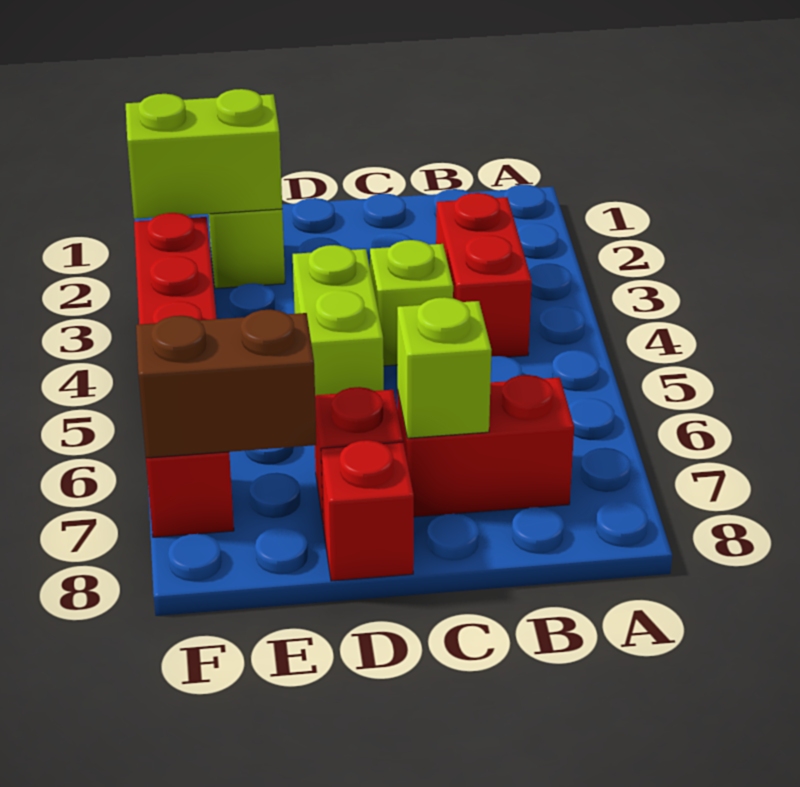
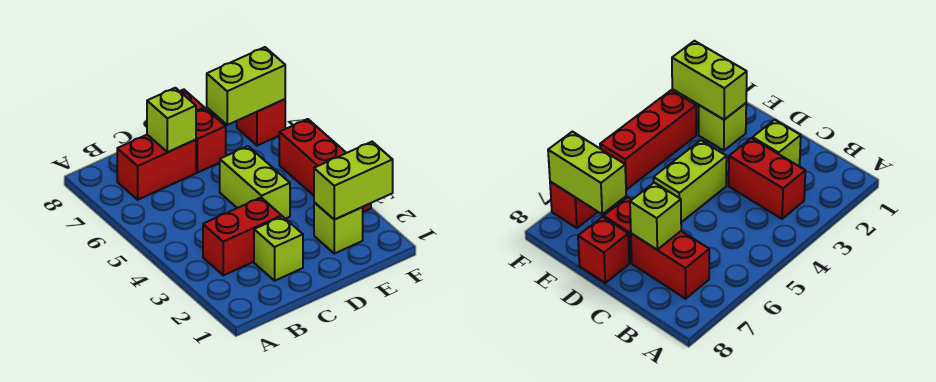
red brick B3:B4 level 1 -> red brick B3:C3 level 1
lime brick C4 level 1 -> lime brick C2 level 1
brown brick E7:F7 level 2 -> lime brick E7:F7 level 2

